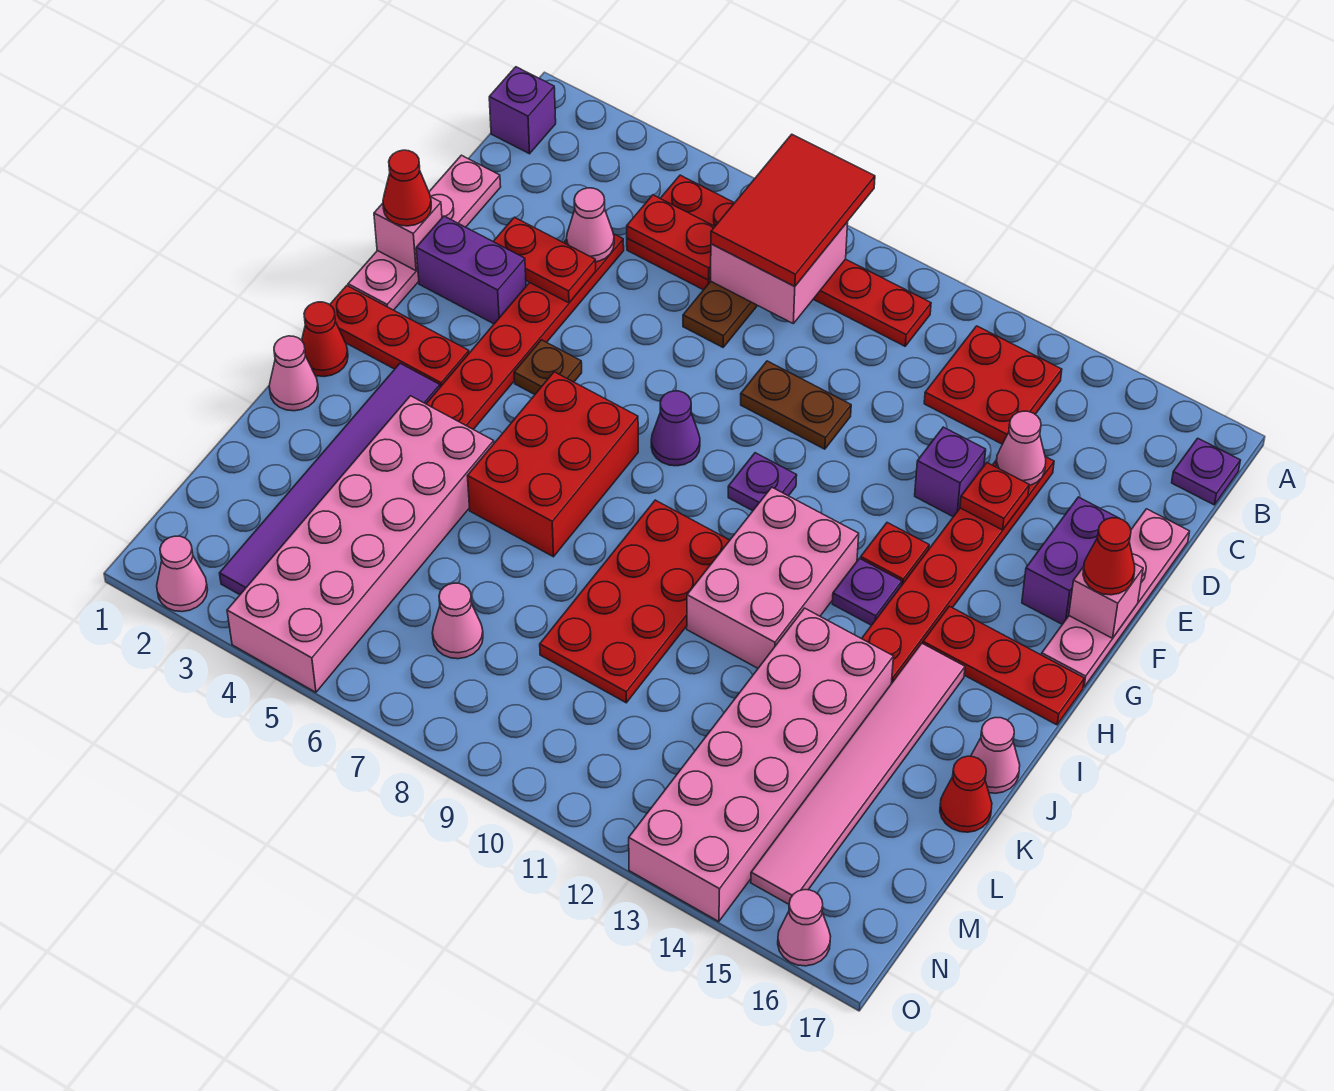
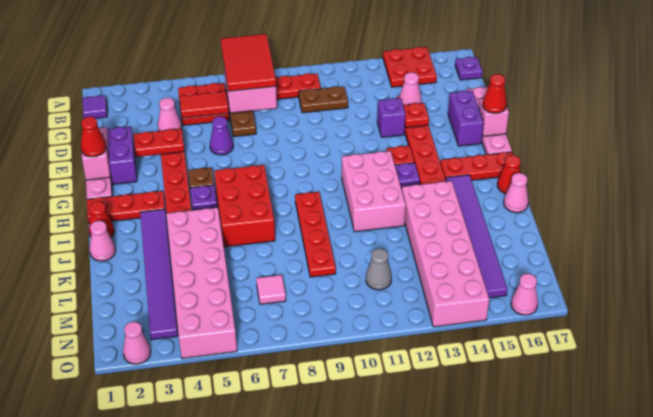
purple brick B1 level 1 -> purple tile B1 level 1
red plate B12:C13 level 1 -> red plate A14:B15 level 1
red plate C5:C6 level 2 -> red tile C5:C6 level 2
brown plate E9:E10 level 1 -> brown plate C10:C11 level 1
purple brick F2:F3 level 1 -> purple brick E2:F2 level 1
purple cone G8 level 1 -> purple cone E6 level 1
purple plate G10 level 1 -> purple plate H5 level 1
red plate I9:L10 level 1 -> red plate I9:L9 level 1
pink tile I15:N15 level 1 -> purple tile I15:N15 level 1
red cone K17 level 1 -> red cone I17 level 1
pink cone M7 level 1 -> pink tile M7 level 1
none -> grey cone M11 level 1

